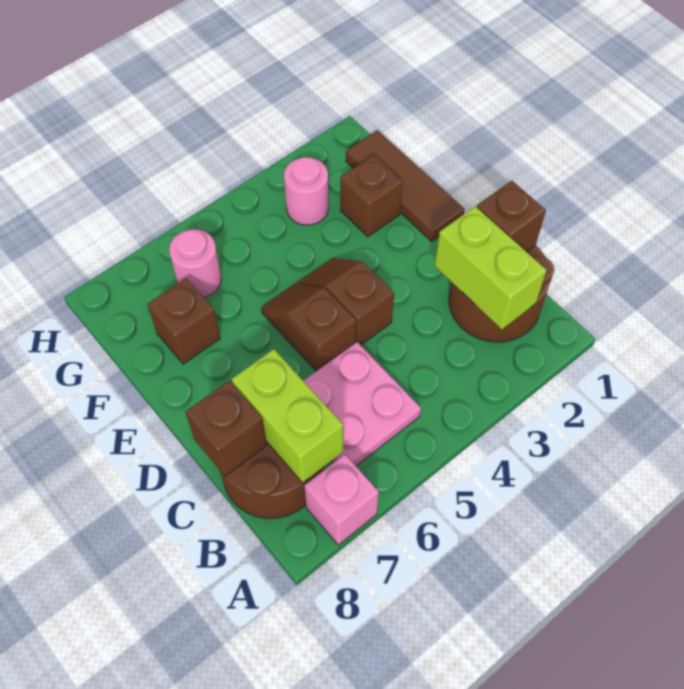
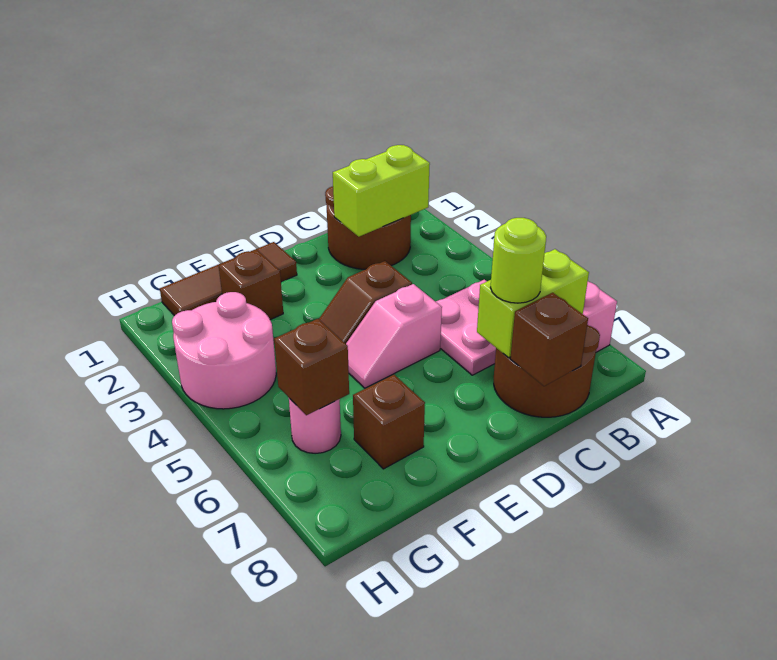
brown brick C1 level 2 -> brown brick G6 level 2
none -> lime round brick C7 level 3
brown slope D5:E5 level 1 top D -> pink slope D5:E5 level 1 top D
pink round brick G3 level 1 -> pink round brick G3:H4 level 1

